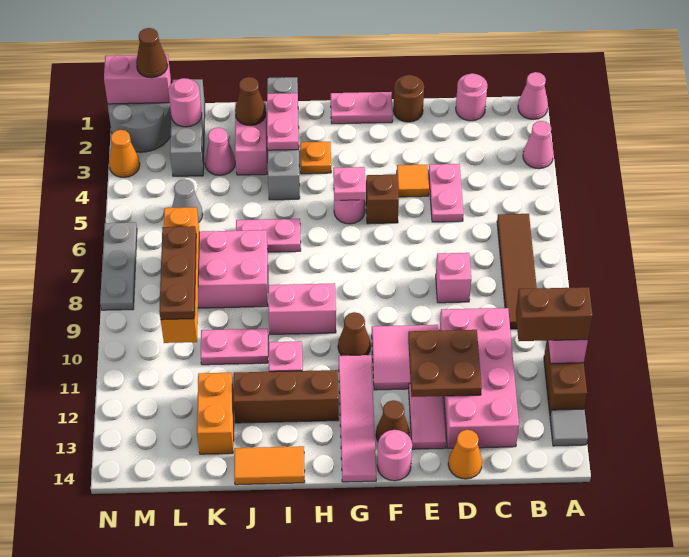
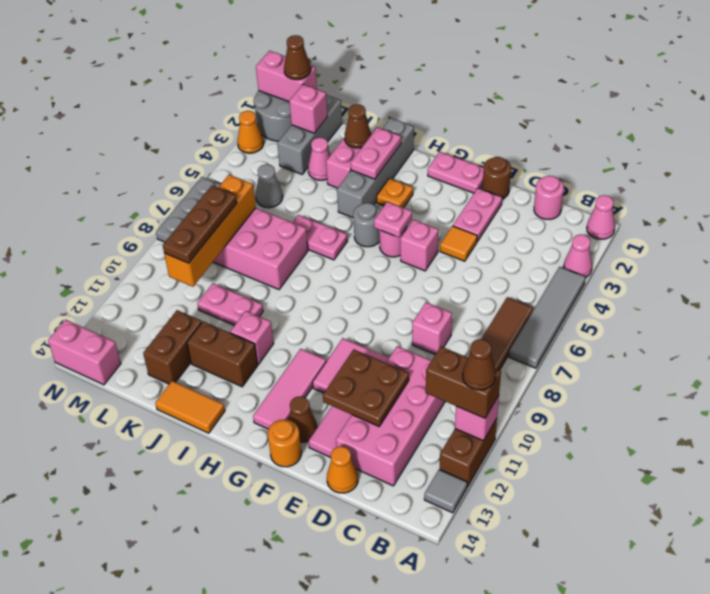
none -> grey tile A4:A7 level 1
pink plate D4:D5 level 1 -> pink plate E2:E3 level 1
brown brick F5 level 1 -> pink brick F5 level 1
pink round brick F14 level 1 -> orange round brick F14 level 1
brown cone G10 level 1 -> brown cone A11 level 4
pink tile G11:G14 level 1 -> pink tile G11:G13 level 1
none -> grey round brick H5 level 1
pink brick H9:I9 level 1 -> pink brick M14:N14 level 1
brown brick H12:J12 level 1 -> brown brick I12:J12 level 1
orange brick K12:K13 level 1 -> brown brick K12:K13 level 1
pink round brick L2 level 2 -> pink brick L2 level 2

